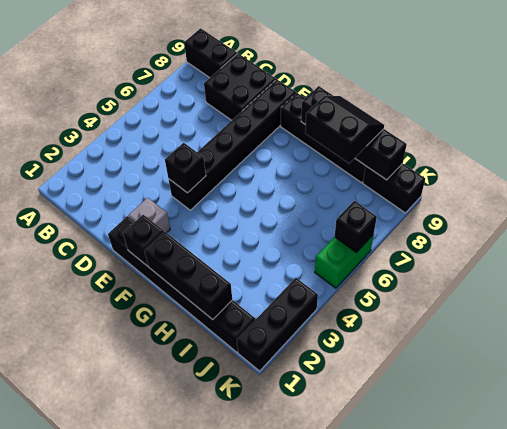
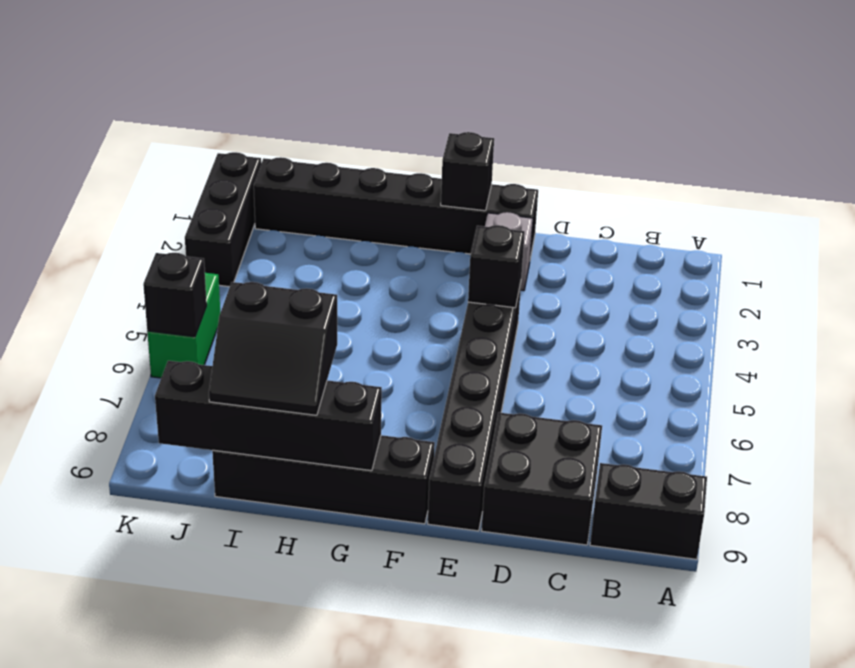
black brick G1:I1 level 2 -> none
black brick J9:K9 level 1 -> none

